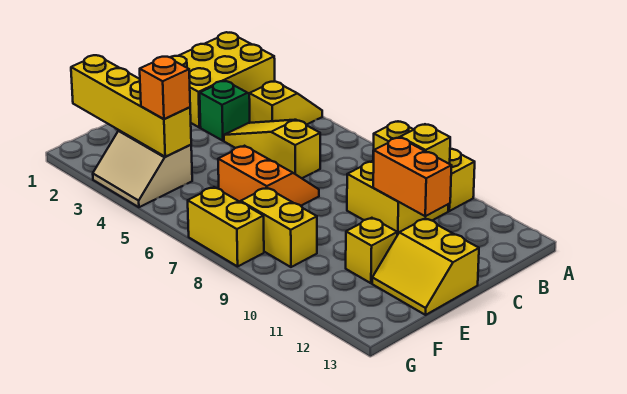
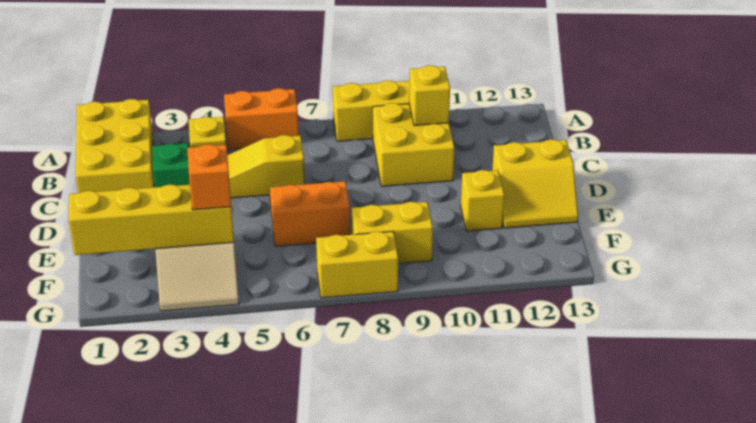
orange brick C10:C11 level 2 -> orange brick A5:A6 level 1

